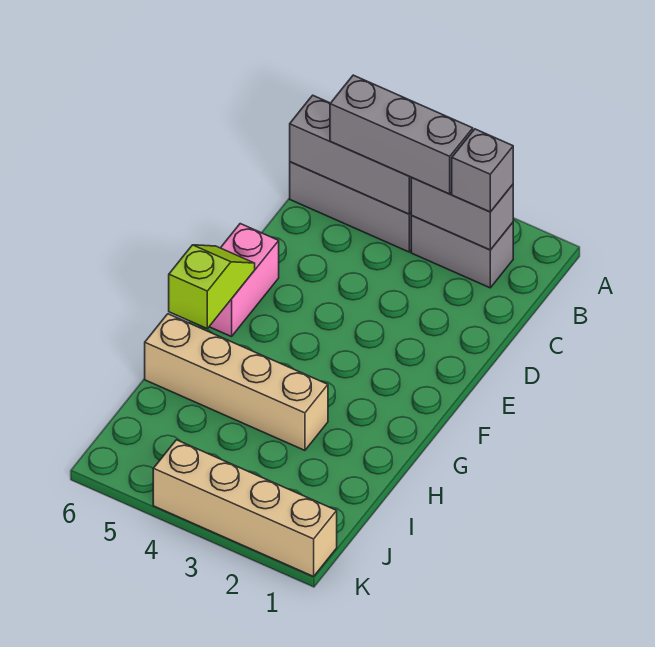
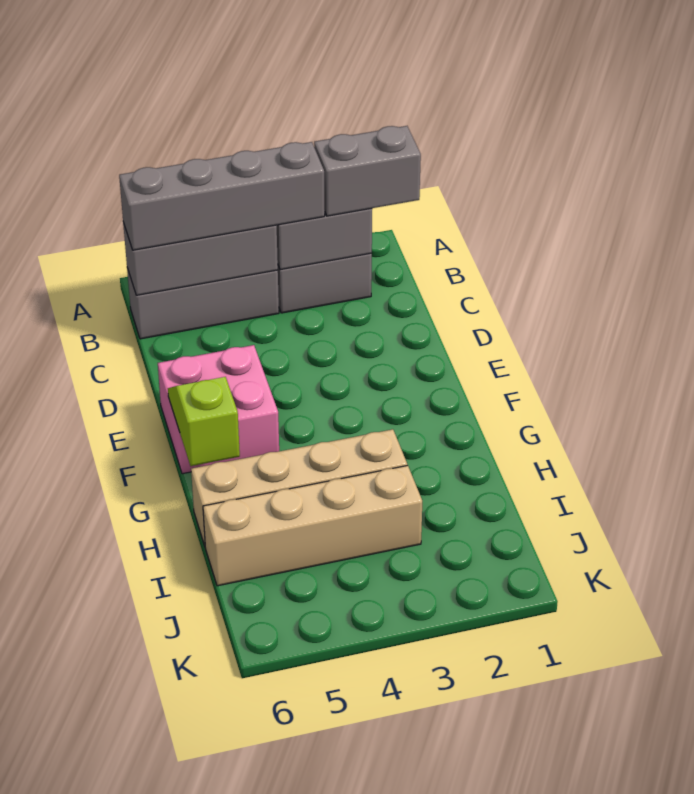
grey brick B2 level 3 -> grey brick B1:B2 level 3
grey brick B3:B5 level 3 -> grey brick B3:B6 level 3
pink brick E6:F6 level 1 -> pink brick E5:F6 level 1
tan brick K1:K4 level 1 -> tan brick I3:I6 level 1

